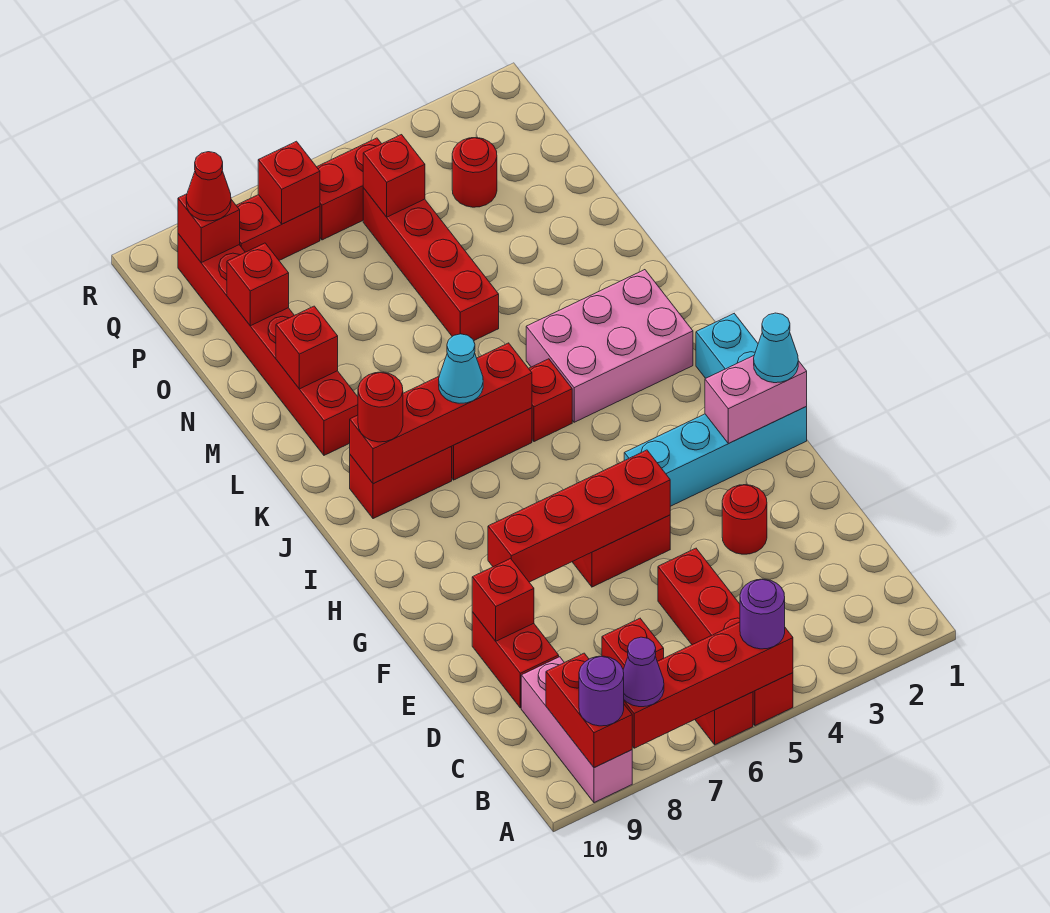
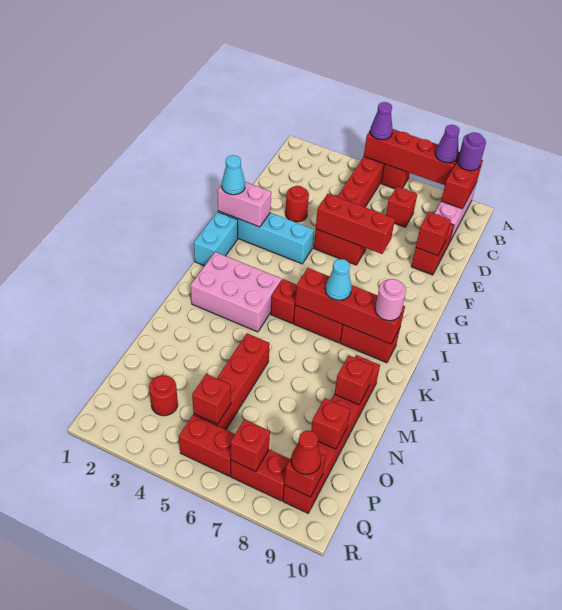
purple round brick A5 level 3 -> purple cone A5 level 3
red brick F5:F8 level 2 -> red brick F5:F7 level 2
red round brick J9 level 3 -> pink round brick J9 level 3

